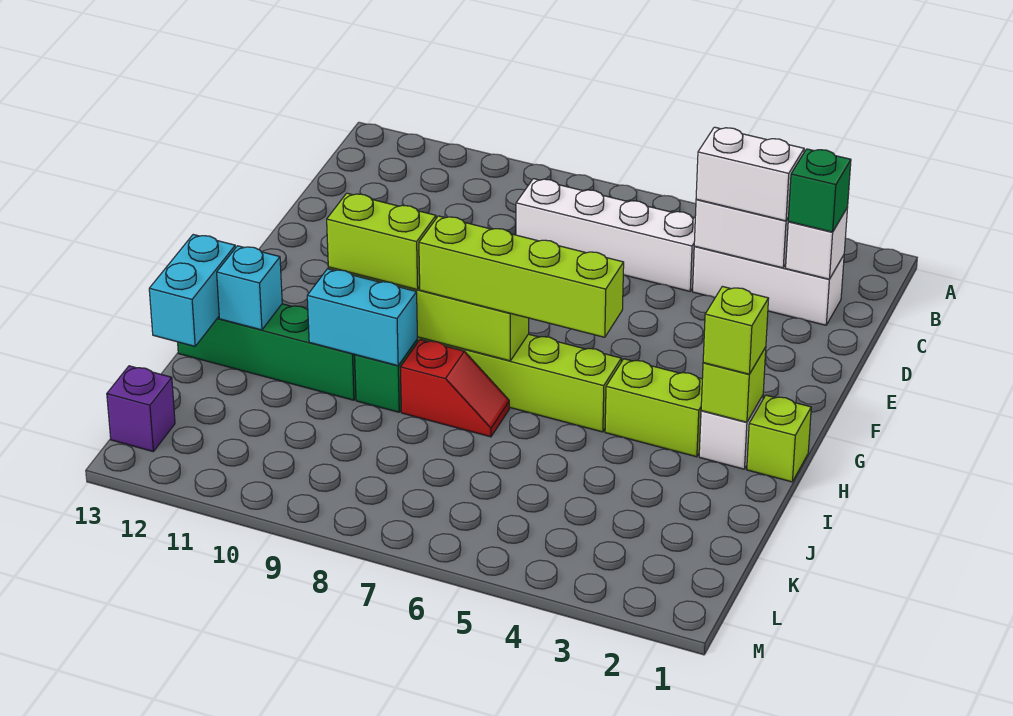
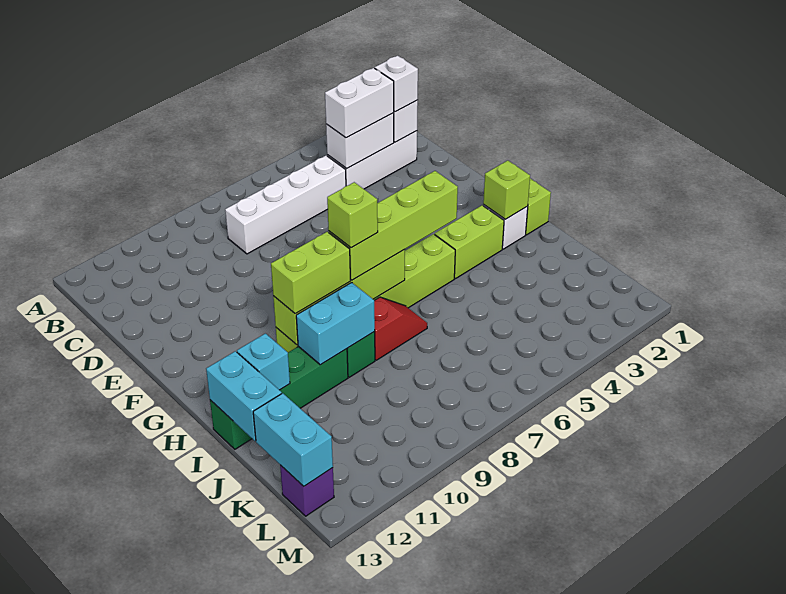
green brick C2 level 3 -> white brick C2 level 3
lime brick H2 level 3 -> lime brick H8 level 4
none -> cyan brick K13:L13 level 2

